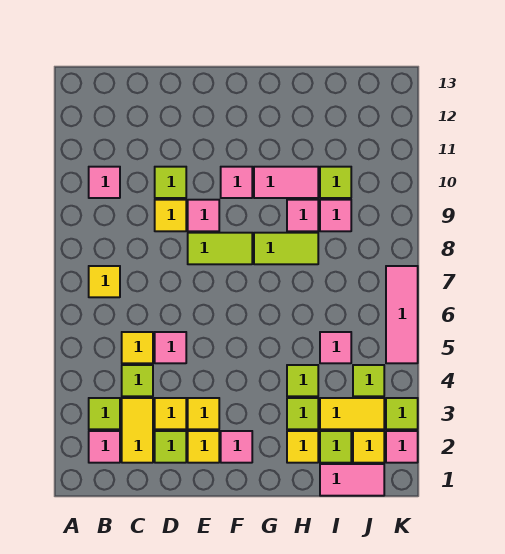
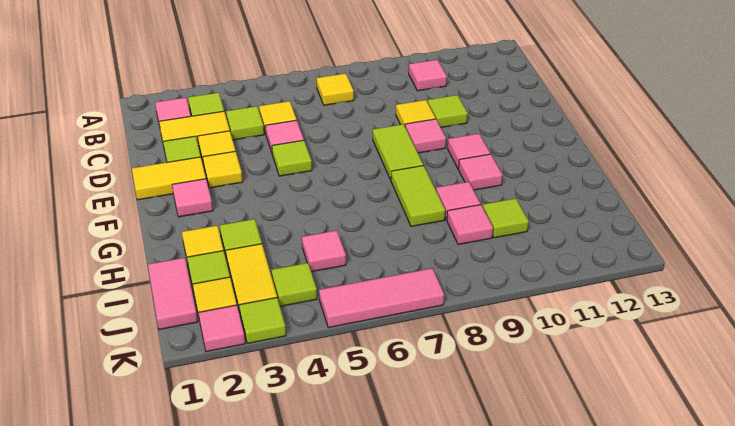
yellow tile E2 level 1 -> yellow tile E1:E2 level 1
pink tile G10:H10 level 1 -> pink tile G10 level 1
lime tile H4 level 1 -> lime tile E5 level 1

